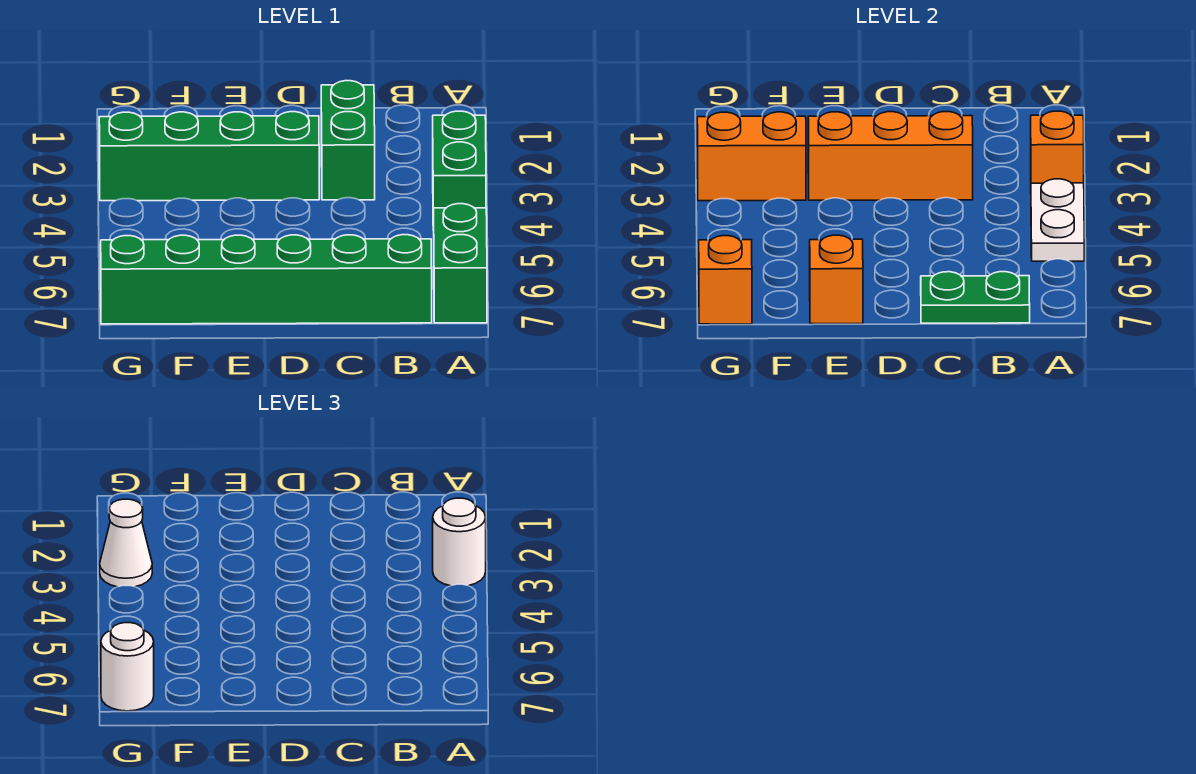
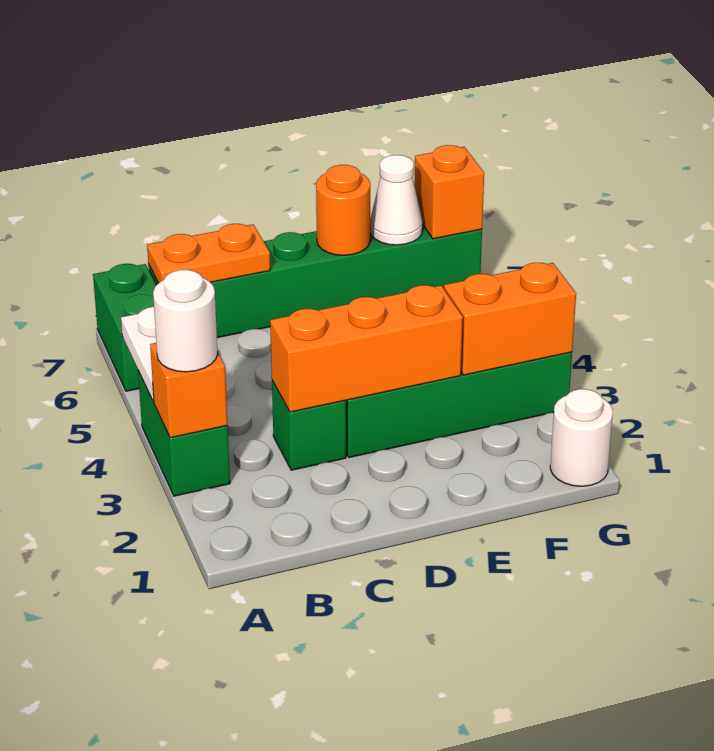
green plate B7:C7 level 2 -> orange plate B7:C7 level 2
green brick C2:C3 level 1 -> green brick C3 level 1
orange brick E7 level 2 -> orange round brick E7 level 2
white cone G3 level 3 -> white cone F7 level 2
white round brick G7 level 3 -> white round brick G1 level 1

